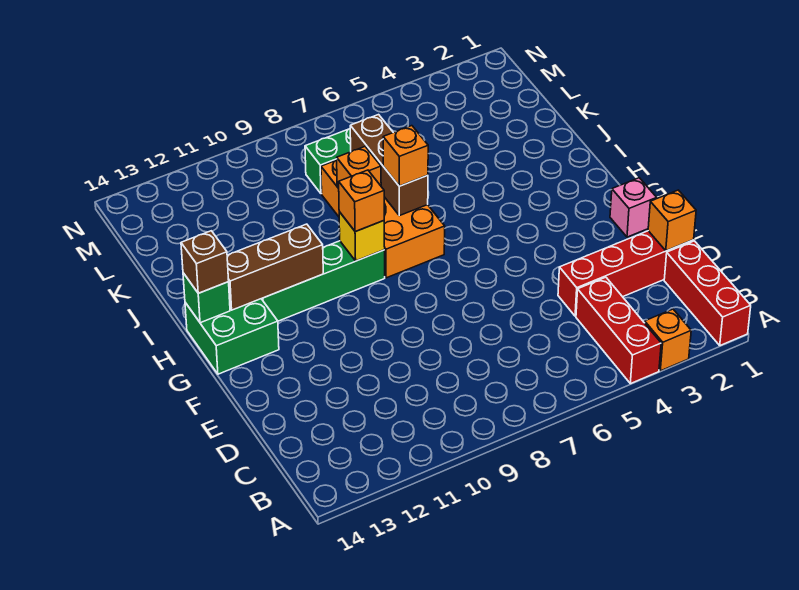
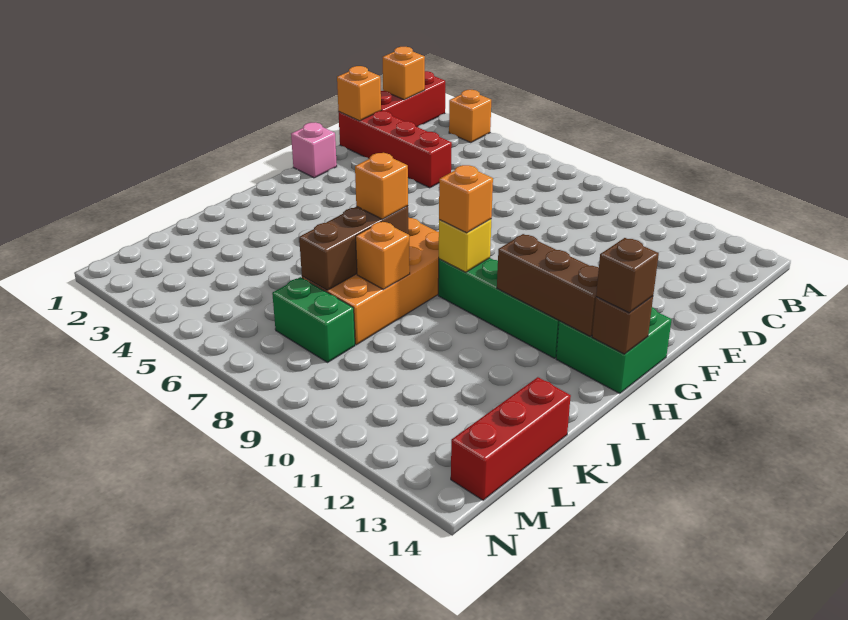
red brick A4:C4 level 1 -> red brick K14:M14 level 1
none -> orange brick B1 level 2
green brick H14 level 2 -> brown brick H14 level 2

